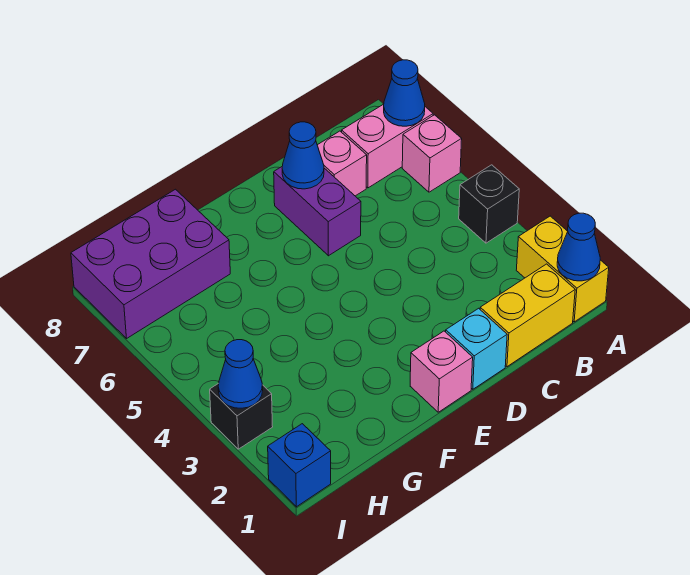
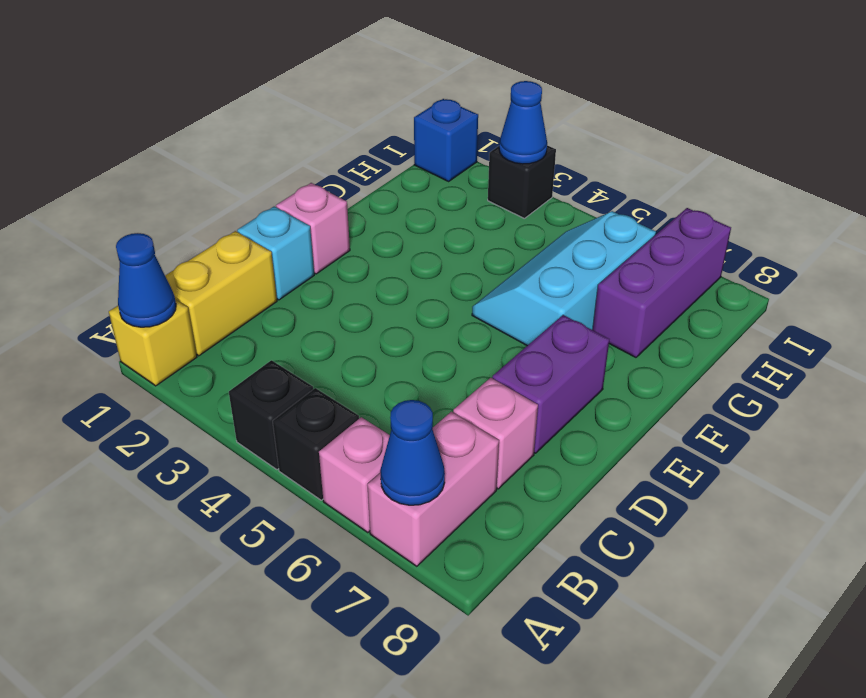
yellow brick A1:A2 level 1 -> yellow brick A1 level 1
none -> black brick A5 level 1
purple brick D6:D7 level 1 -> purple brick D7:E7 level 1
blue cone D7 level 2 -> none
none -> cyan slope F5:H6 level 1 top 6
purple brick G7:I8 level 1 -> purple brick G7:I7 level 1

